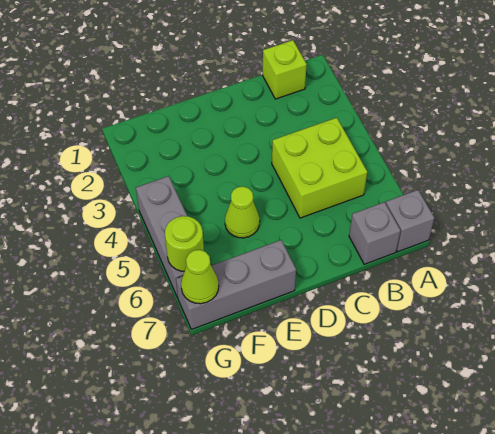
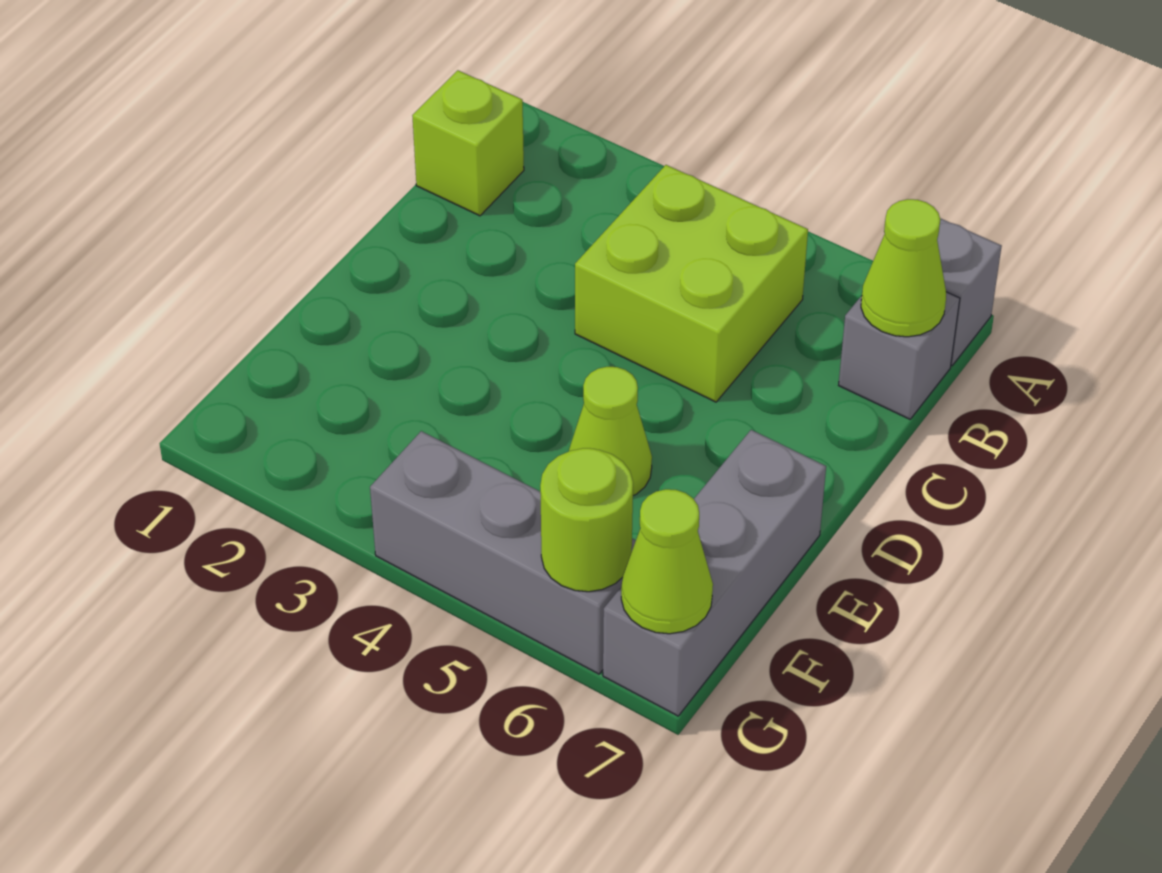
none -> lime cone B7 level 2

